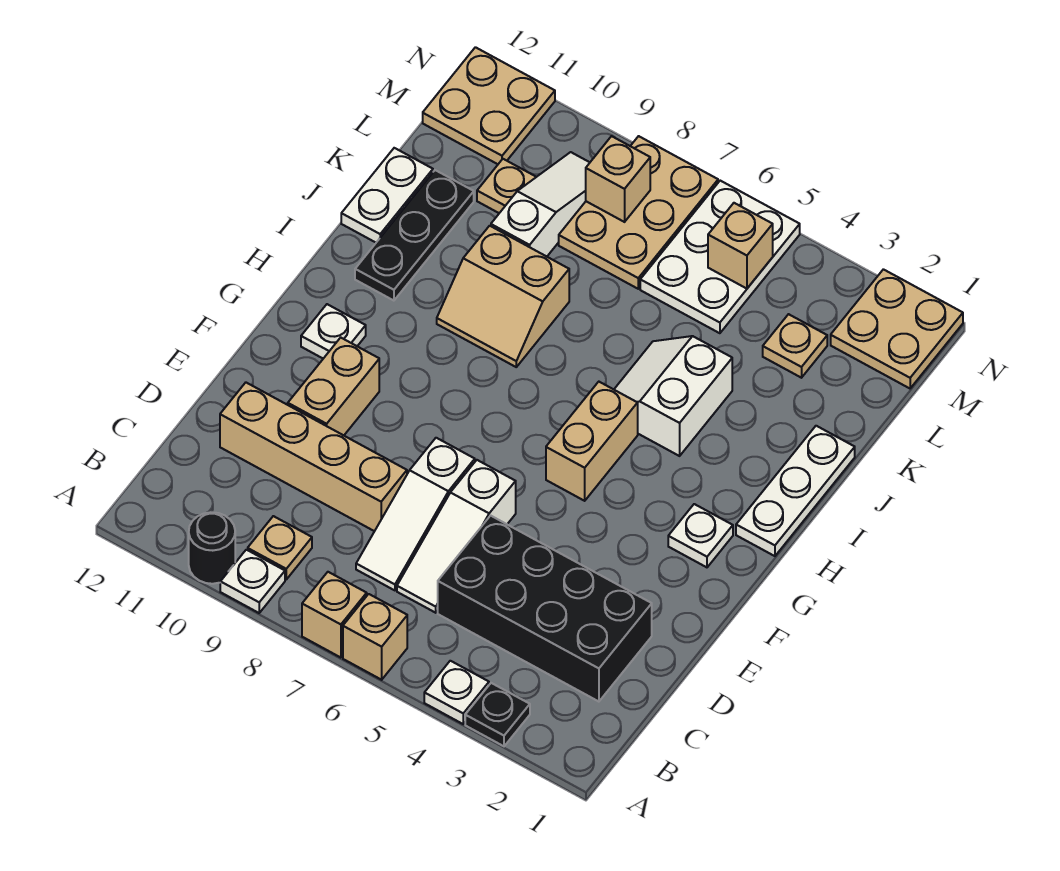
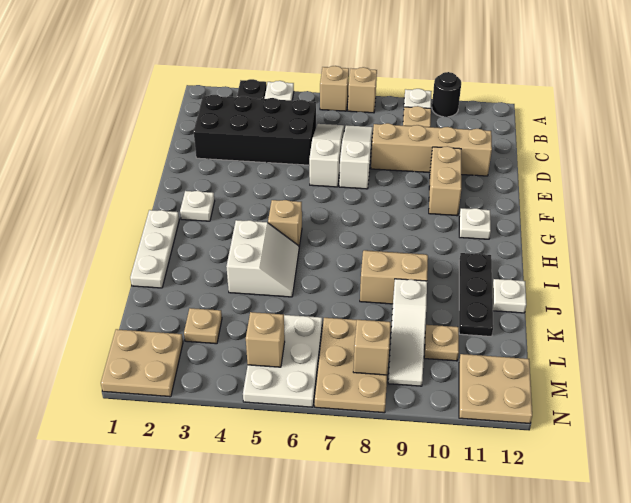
tan brick G5:H5 level 1 -> tan brick H5 level 1
white plate J12:K12 level 1 -> white plate J12 level 1

